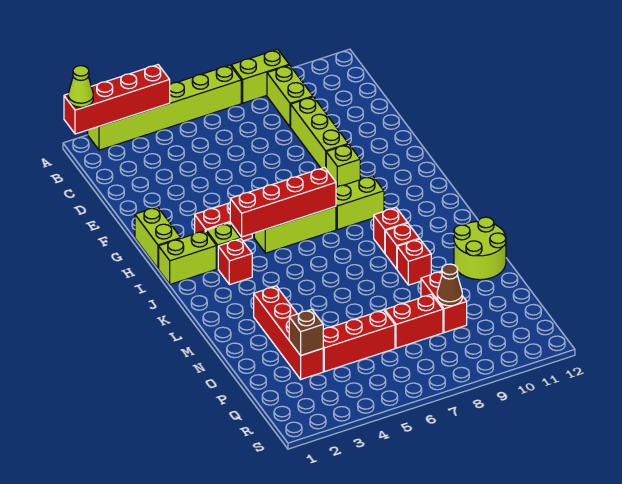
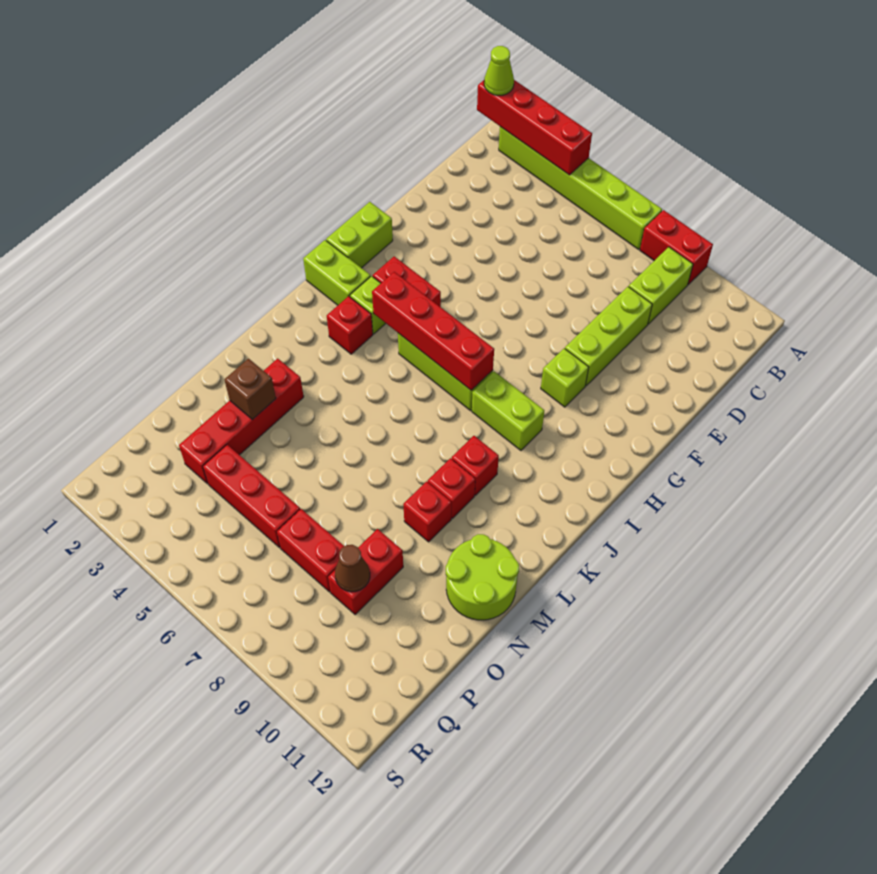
lime brick A8:A9 level 1 -> red brick A8:A9 level 1
brown brick P3 level 2 -> brown brick N3 level 2

